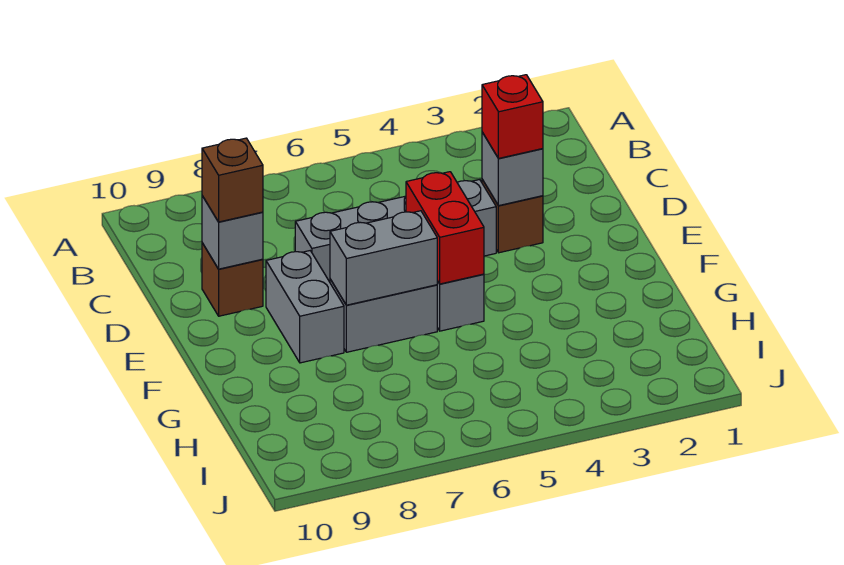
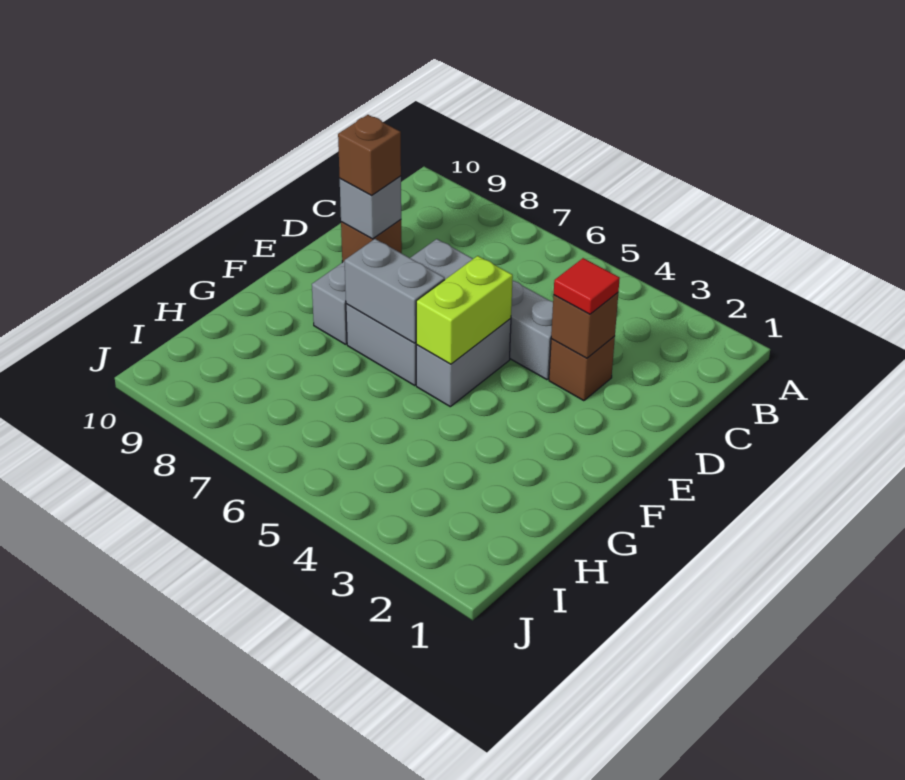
grey brick D3 level 2 -> brown brick D3 level 2
red brick D3 level 3 -> red tile D3 level 3
red brick E5:F5 level 2 -> lime brick E5:F5 level 2

